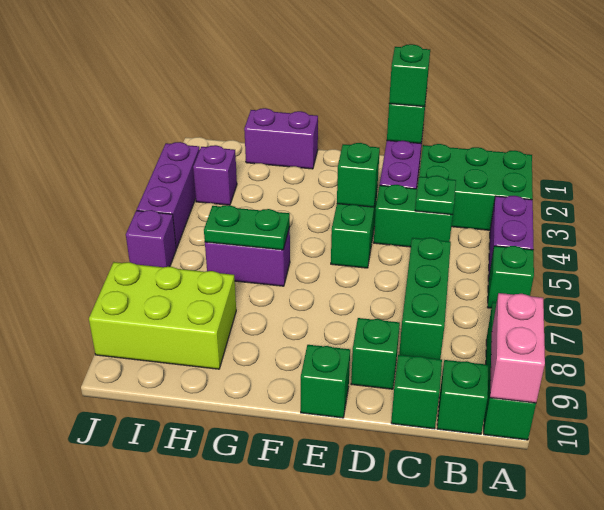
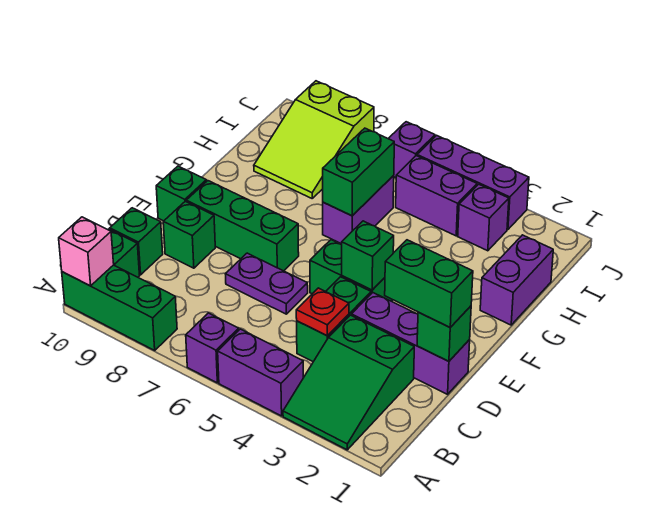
green brick A2:C3 level 1 -> green slope A2:C3 level 1 top C
green brick A6 level 1 -> purple brick A6 level 1
pink brick A9:A10 level 2 -> pink brick A10 level 2
green plate C4 level 2 -> red plate C4 level 2
green brick C6:C8 level 1 -> green brick E7:E9 level 1
green brick D1 level 3 -> green brick D1:D2 level 3
none -> purple plate D6:D7 level 1
green plate G6:H6 level 2 -> green brick G6:H6 level 2
lime brick H8:J9 level 1 -> lime slope H8:J9 level 1 top J
none -> purple brick I4:I5 level 1

